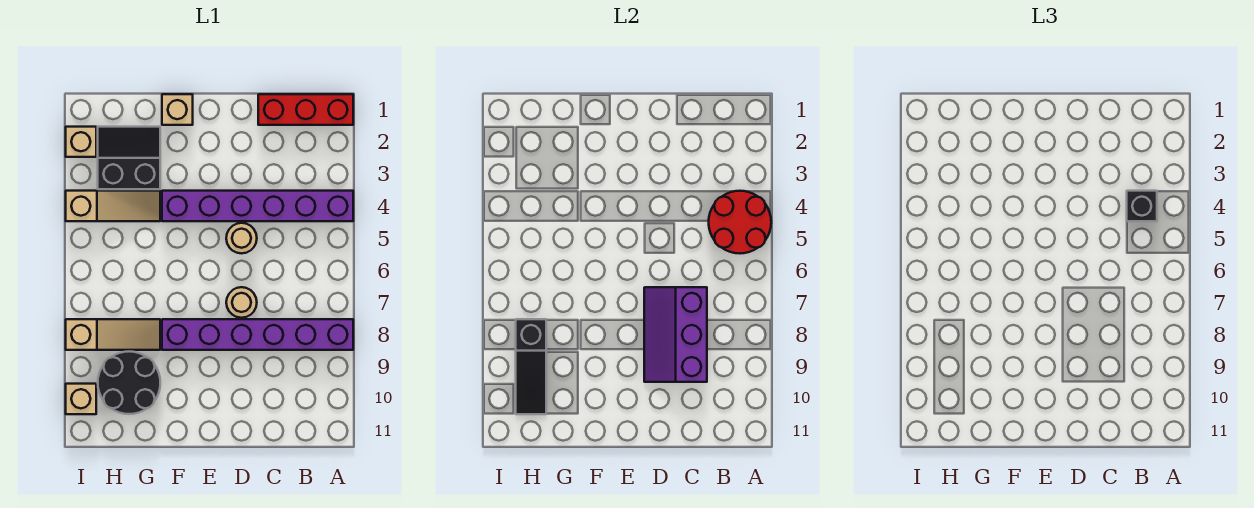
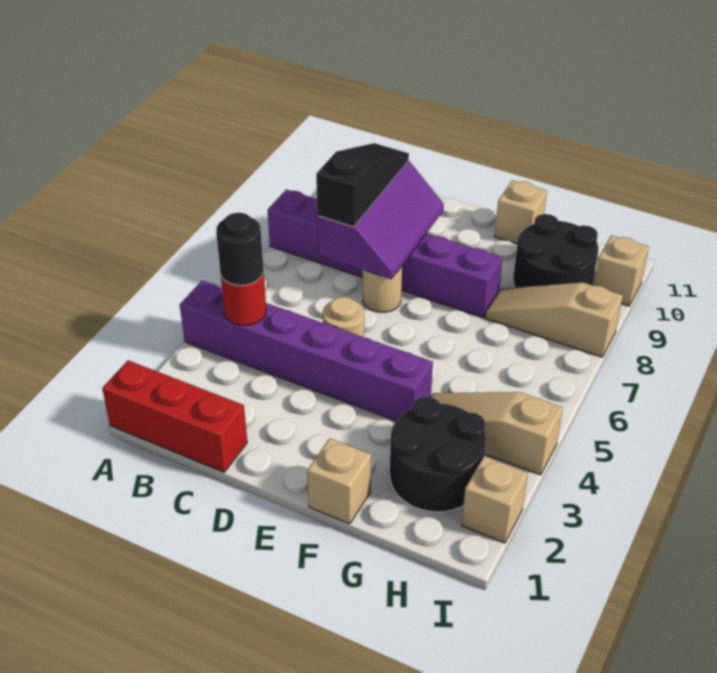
red round brick A4:B5 level 2 -> red round brick B4 level 2
black brick B4 level 3 -> black round brick B4 level 3
none -> tan brick F11 level 1
black slope G2:H3 level 1 top 3 -> black round brick G2:H3 level 1
black slope H8:H10 level 2 top 8 -> black slope C7:C9 level 3 top 7

